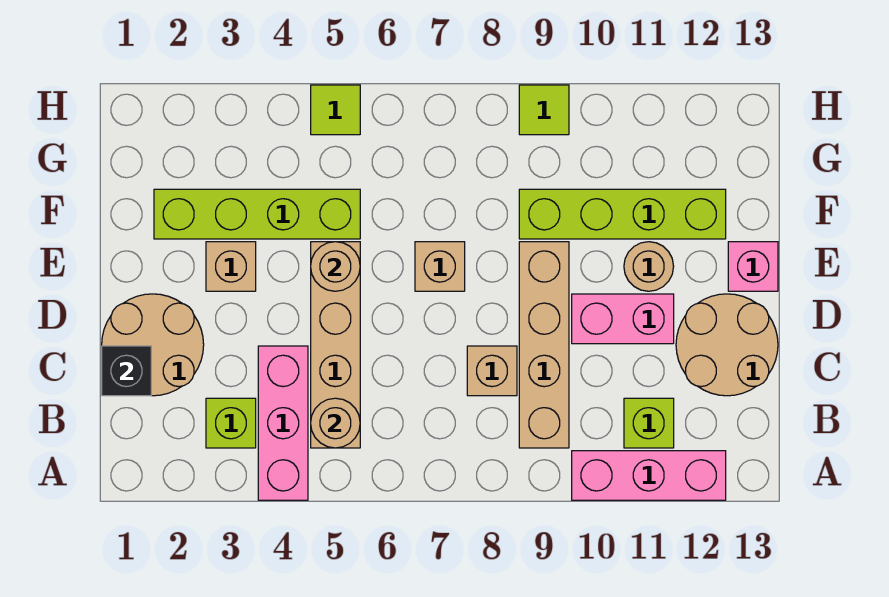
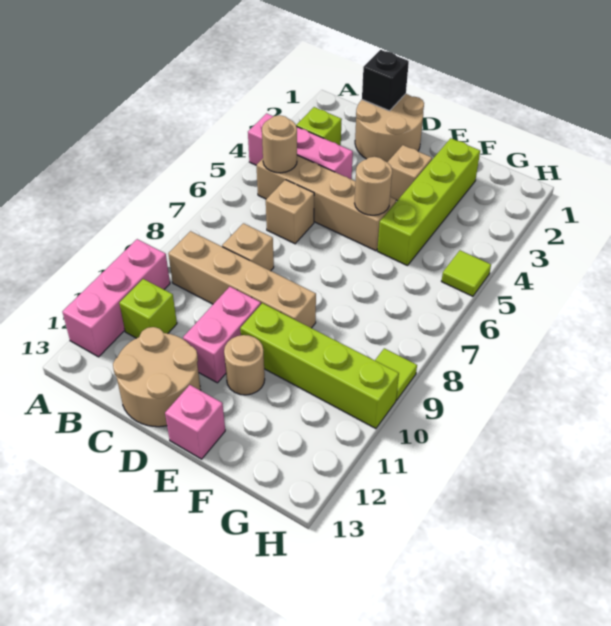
tan brick E7 level 1 -> tan brick C6 level 1
lime brick F9:F12 level 1 -> lime brick E10:H10 level 1

